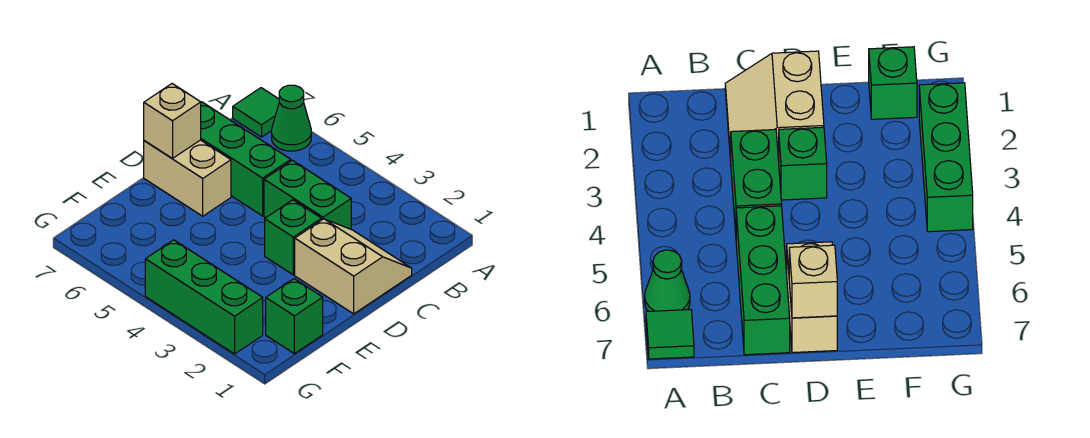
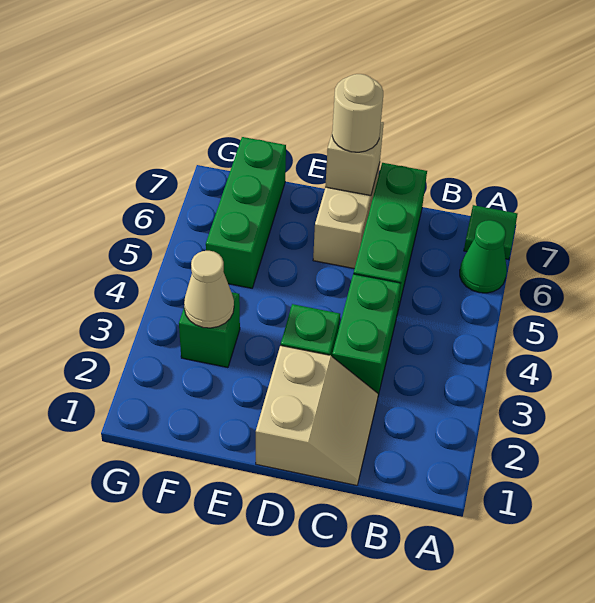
none -> tan round brick D7 level 3
green brick F1 level 1 -> green brick F3 level 1
none -> tan cone F3 level 2
green brick G2:G4 level 1 -> green brick F5:F7 level 1

